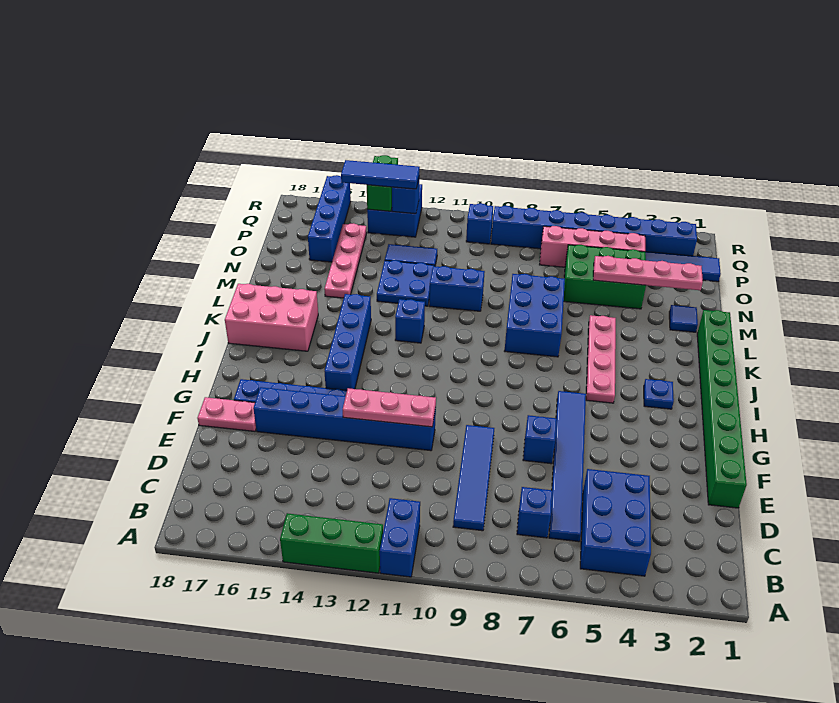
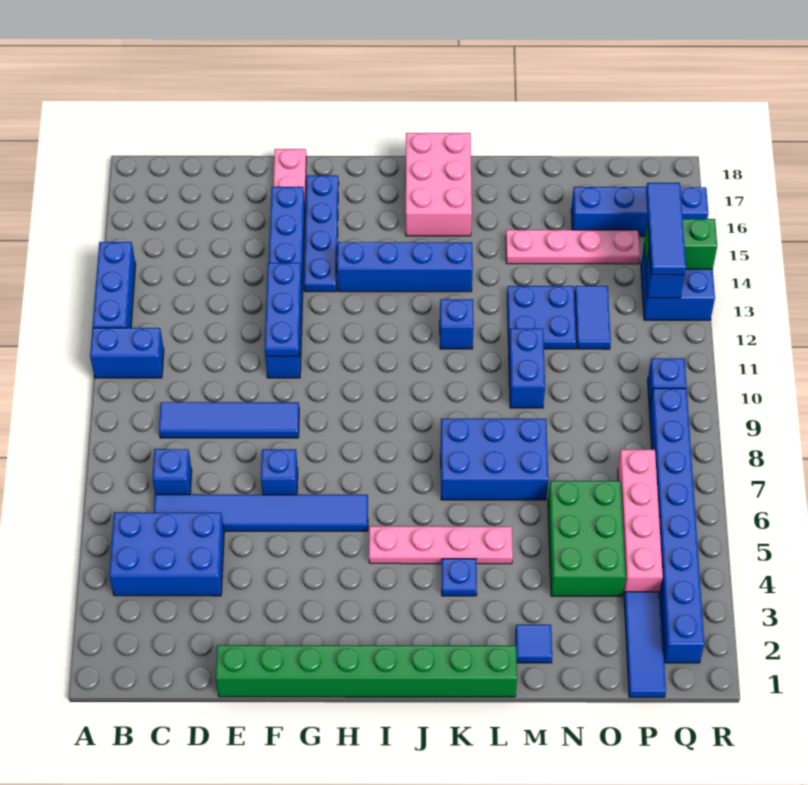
green brick A12:A14 level 1 -> blue brick A12:A14 level 1
pink plate F11:F13 level 2 -> blue plate F11:F13 level 2
blue plate I3 level 1 -> blue plate K4 level 1
pink plate N2:N5 level 2 -> none

